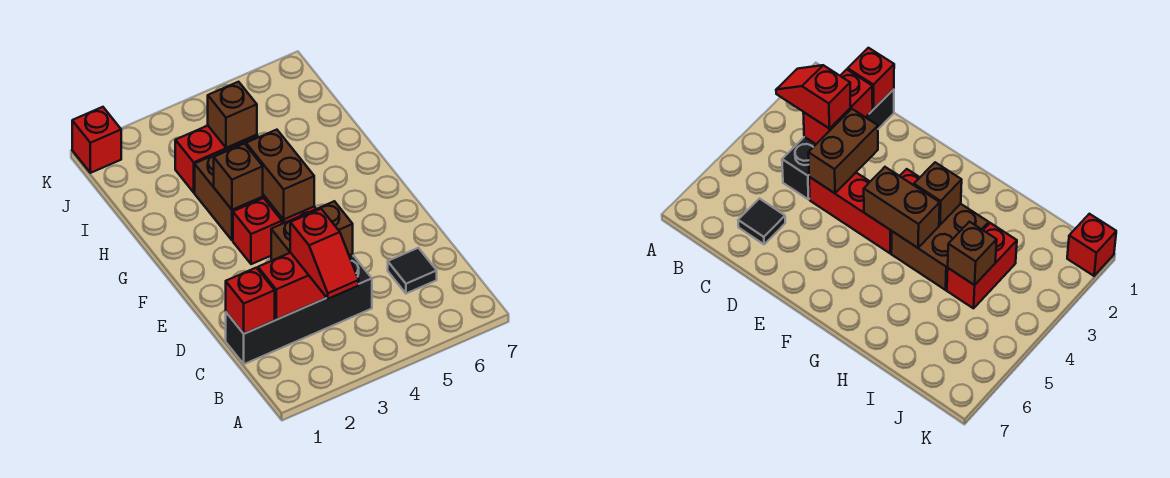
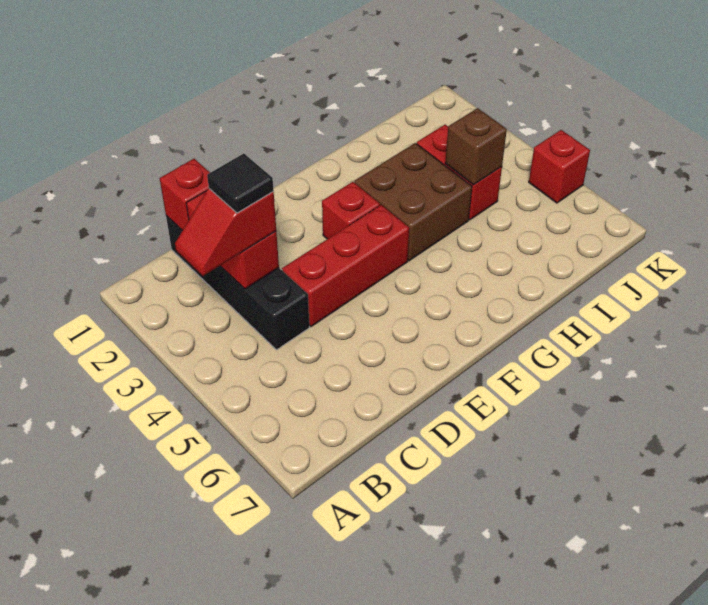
black tile C6 level 1 -> black tile C3 level 4
brown brick D3:D4 level 2 -> none
brown brick F4:G4 level 2 -> none
brown brick G3 level 2 -> none
red brick K1 level 1 -> red brick K5 level 1

